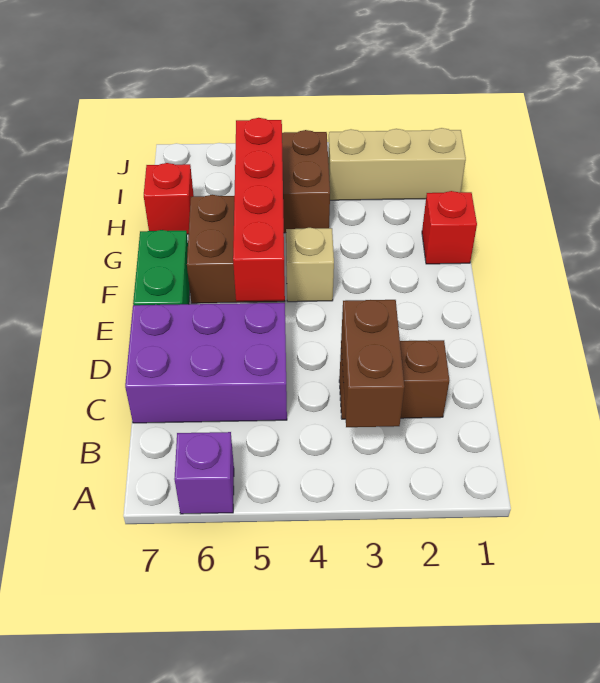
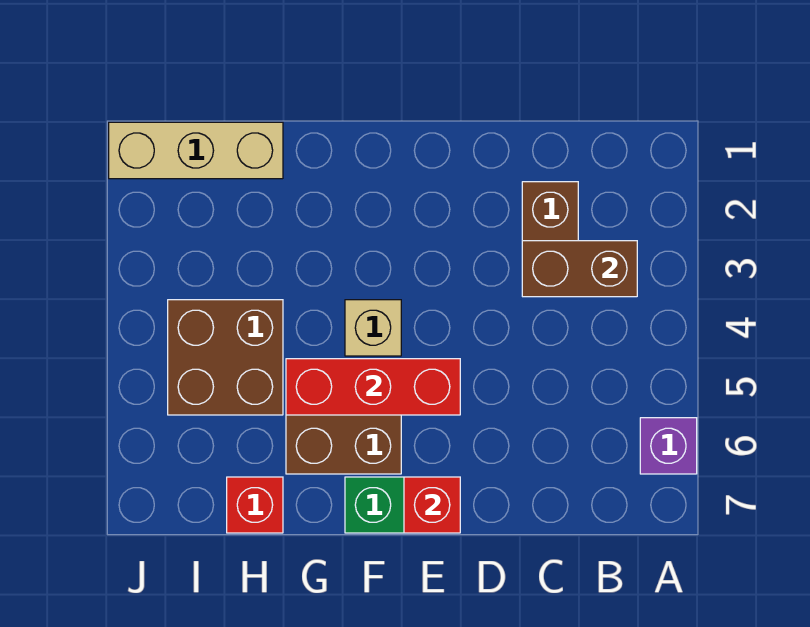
purple brick C5:D7 level 1 -> none
red brick E5:H5 level 2 -> red brick E5:G5 level 2
red brick G1 level 1 -> red brick E7 level 2
tan brick I1:I3 level 1 -> tan brick H1:J1 level 1

